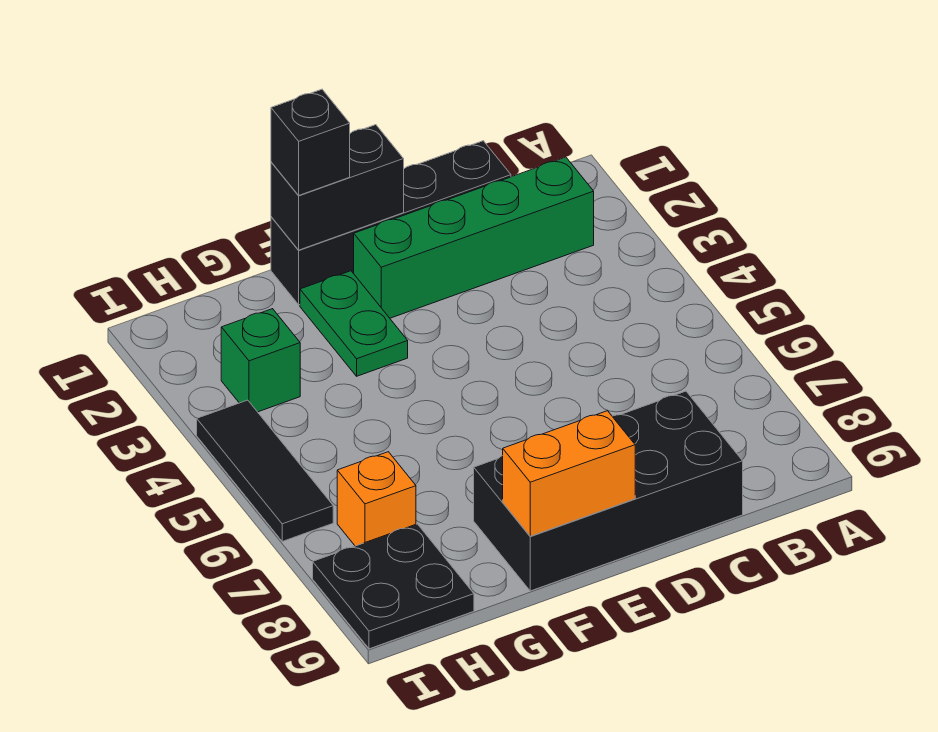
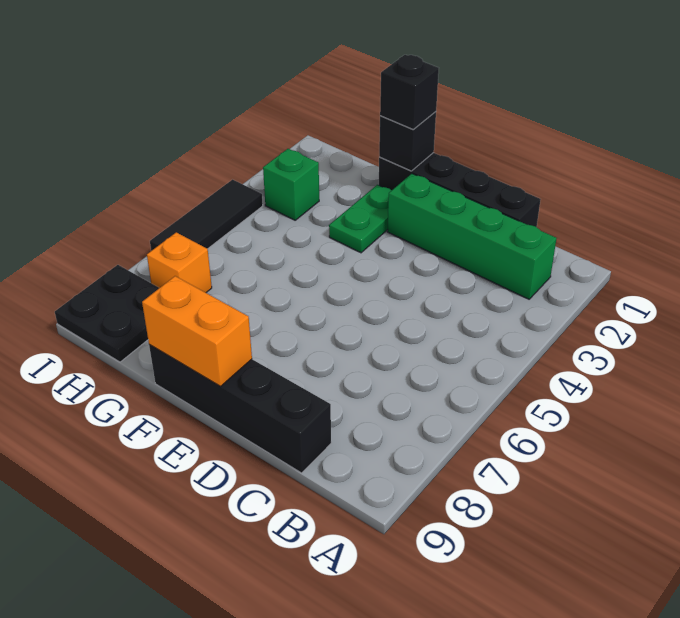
black brick C8:F9 level 1 -> black brick C9:F9 level 1
black brick E1:F1 level 2 -> black brick F1 level 2

